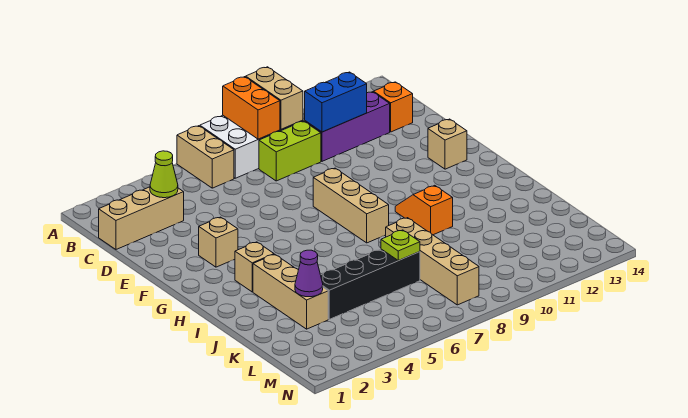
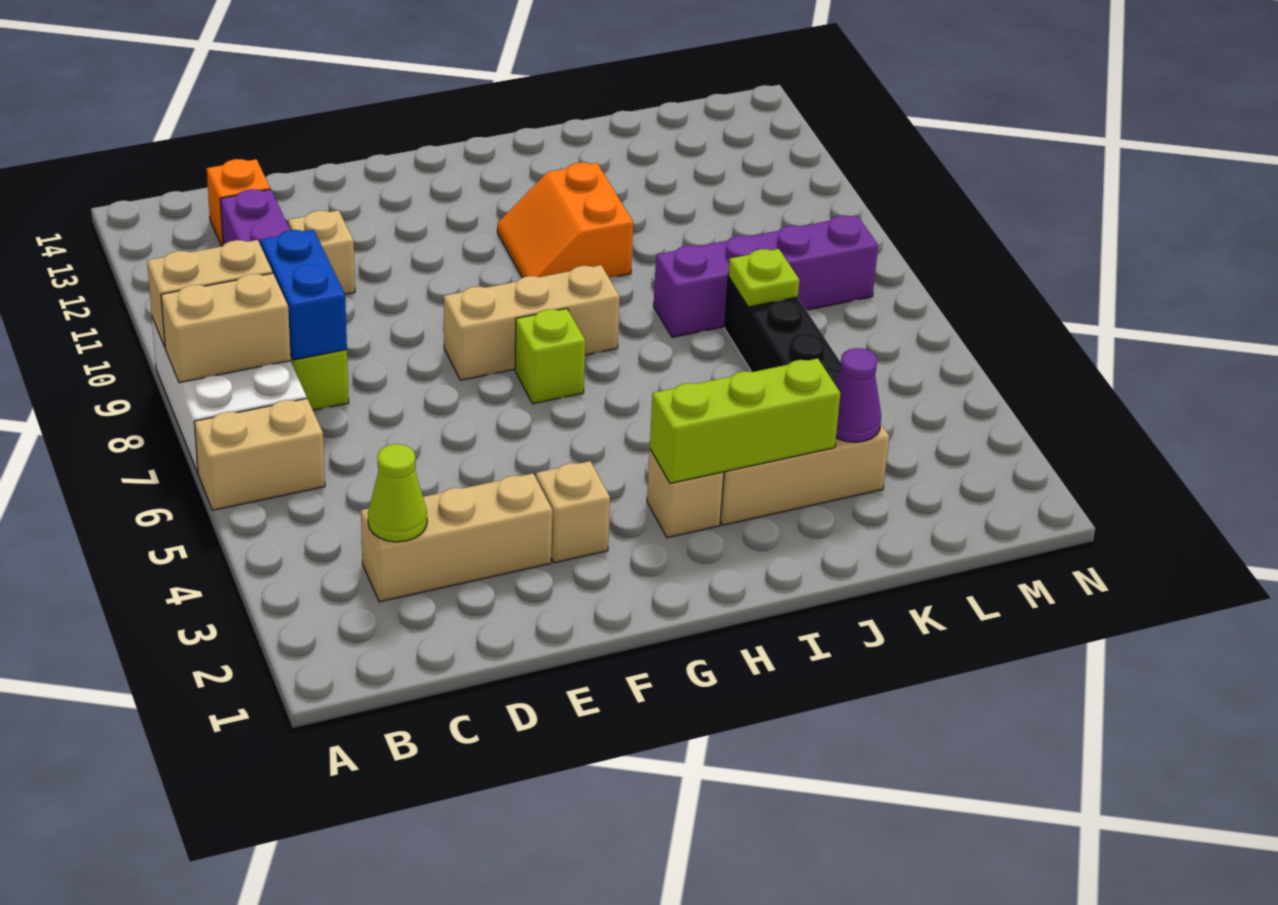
orange brick A8:B8 level 2 -> tan brick A8:B8 level 2
tan brick C1:C3 level 1 -> tan brick C3:E3 level 1
blue brick C10:C11 level 2 -> blue brick C8:C9 level 2
tan brick F13 level 1 -> tan brick D11 level 1
none -> lime brick G7 level 1
none -> lime brick H3:J3 level 2
orange slope H10:I10 level 1 top I -> orange slope H10:I11 level 1 top I
tan brick J8:M8 level 1 -> purple brick J8:M8 level 1

